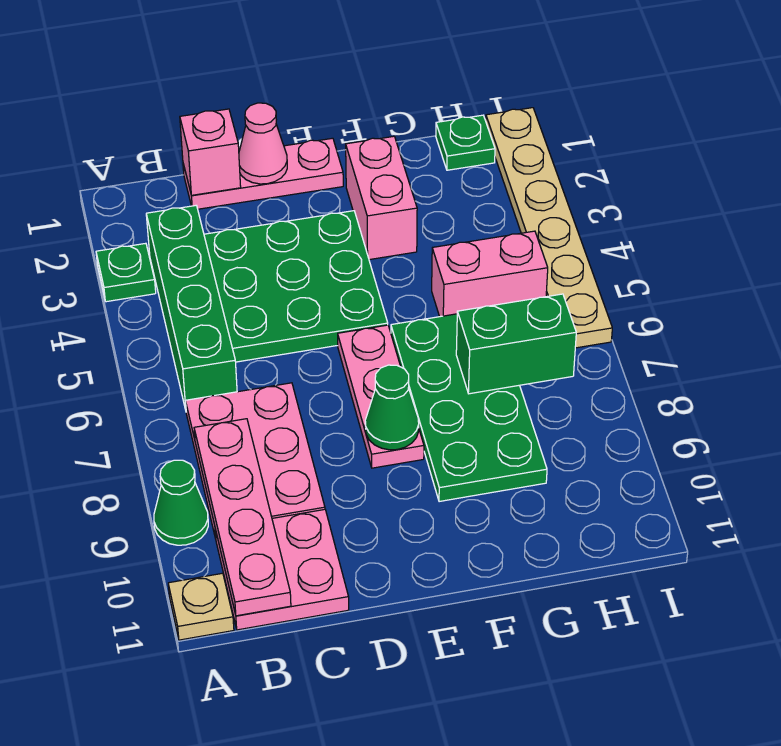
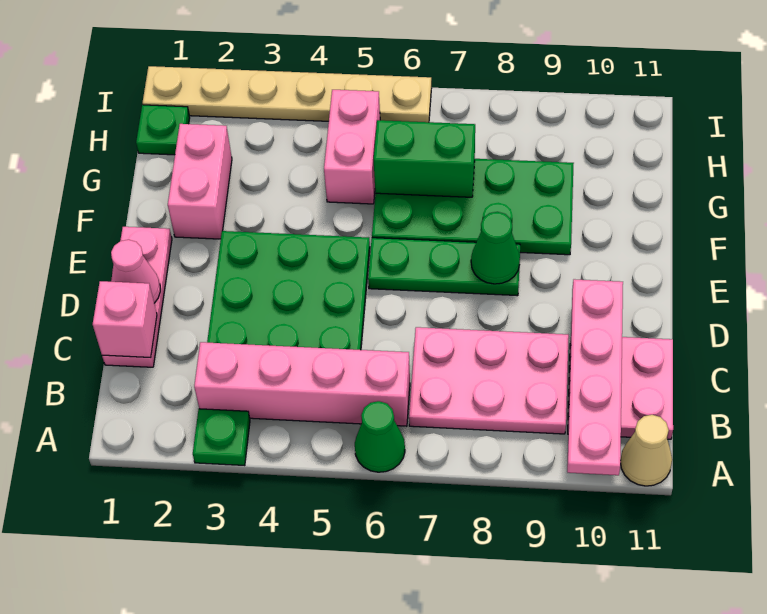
green cone A9 level 1 -> green cone A6 level 1
tan plate A11 level 1 -> tan cone A11 level 1
green brick B3:B6 level 1 -> pink brick B3:B6 level 1
pink plate B8:B11 level 2 -> pink plate A10:D10 level 2
pink plate E6:E8 level 1 -> green plate E6:E8 level 1
pink brick F2:F3 level 1 -> pink brick F2:G2 level 1
green brick G7:H7 level 2 -> green brick G6:G7 level 2

